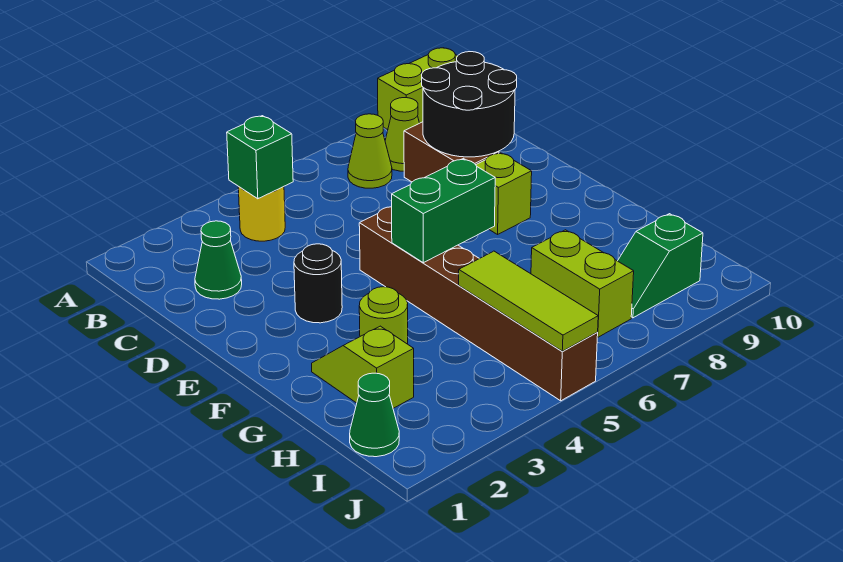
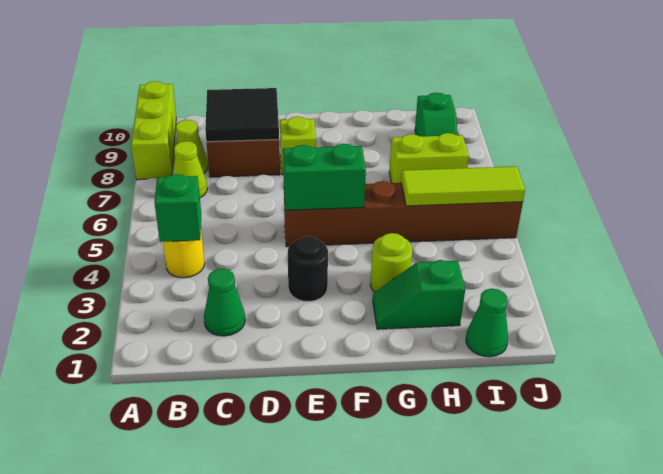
lime brick A9:A10 level 1 -> lime brick A8:A10 level 1
black round brick C8:D9 level 2 -> black tile C8:D9 level 2
green brick F5:F6 level 2 -> green brick E5:F5 level 2
lime slope G2:H2 level 1 top H -> green slope G2:H2 level 1 top H

